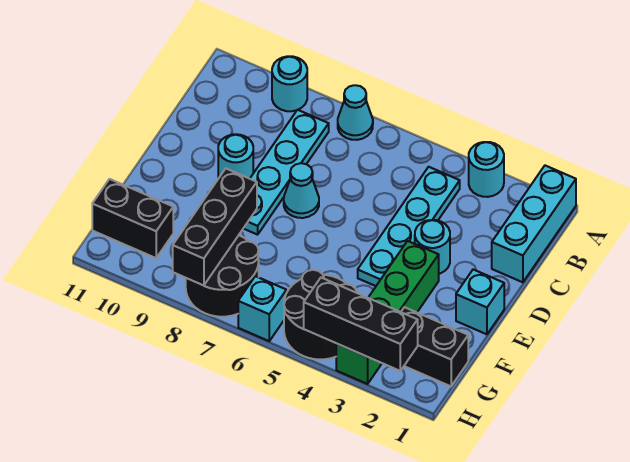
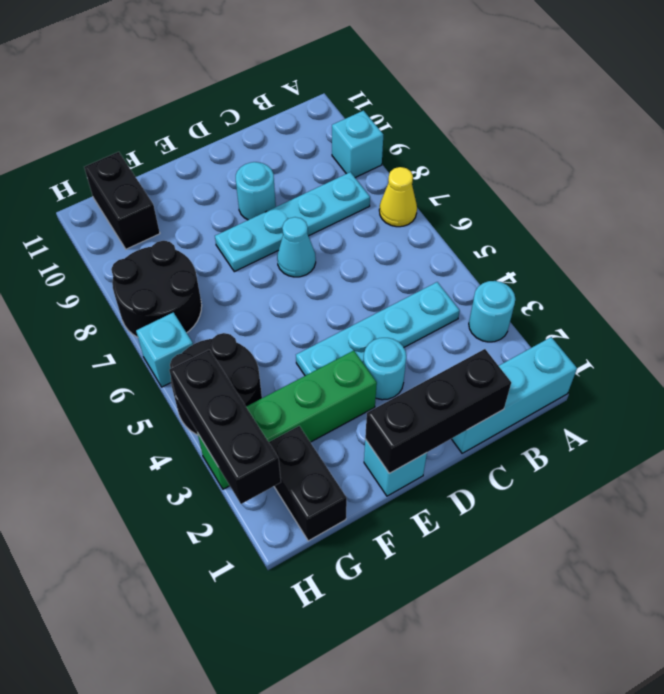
cyan cone A7 level 1 -> yellow cone A7 level 1
cyan round brick A9 level 1 -> cyan brick A9 level 1
black brick F8:H8 level 2 -> black brick C1:E1 level 2

